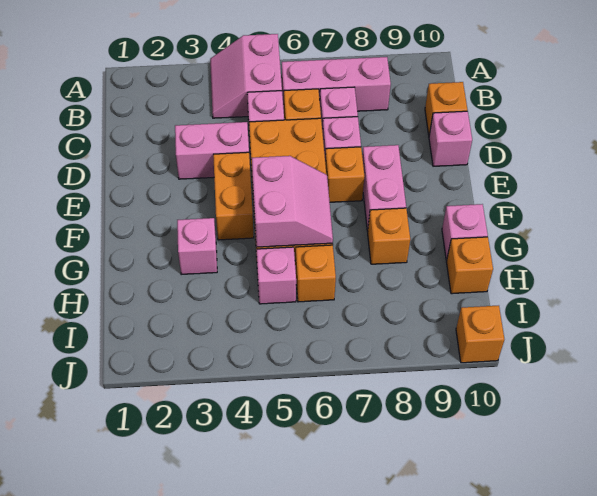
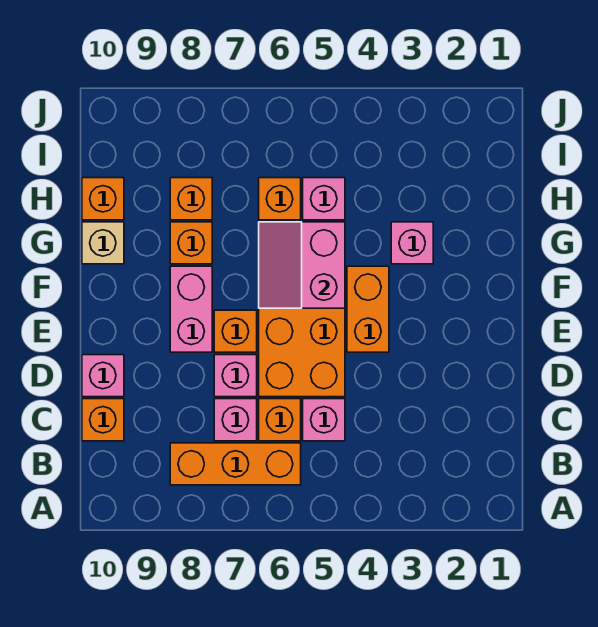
pink slope A4:B5 level 1 top 5 -> none
pink brick B6:B8 level 1 -> orange brick B6:B8 level 1
pink brick D3:D4 level 1 -> none
pink brick G10 level 1 -> tan brick G10 level 1
orange brick J10 level 1 -> orange brick H8 level 1

